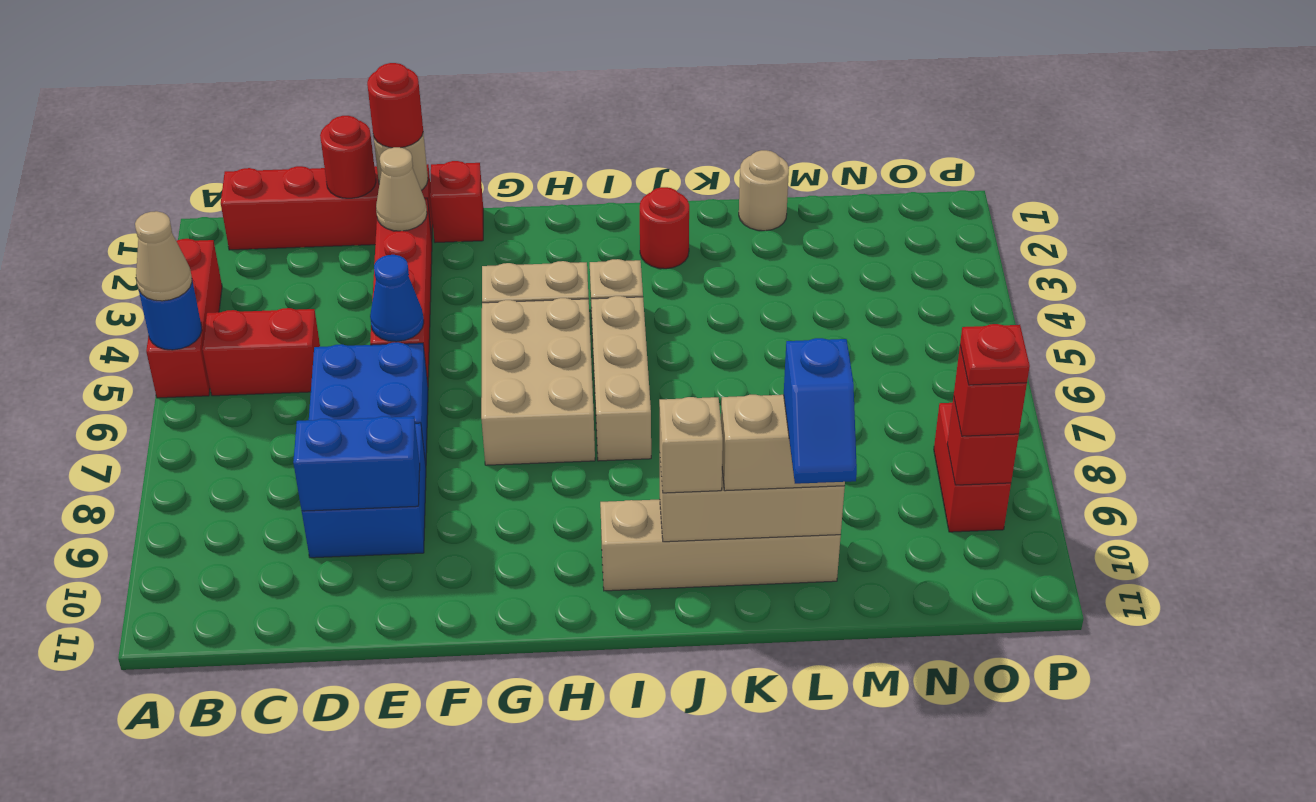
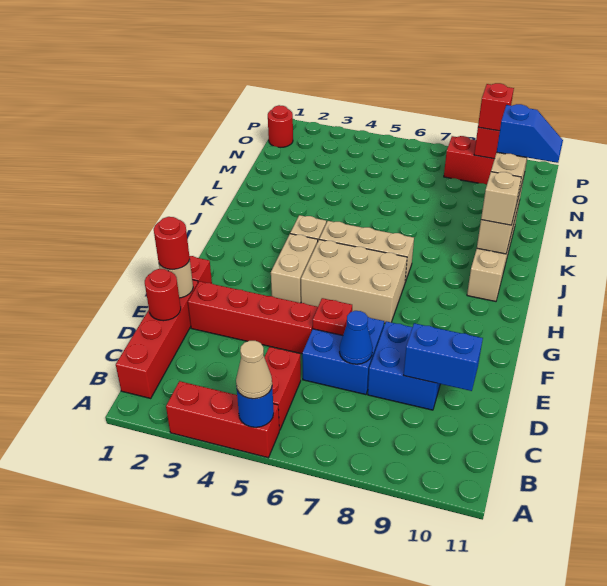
blue brick D9:E9 level 2 -> blue brick D9:D10 level 2
tan cone E2 level 2 -> none
blue cone E5 level 2 -> blue cone D7 level 2
red round brick J2 level 1 -> red round brick O1 level 1
tan round brick L1 level 1 -> none
red plate O9 level 4 -> red plate E6 level 2

